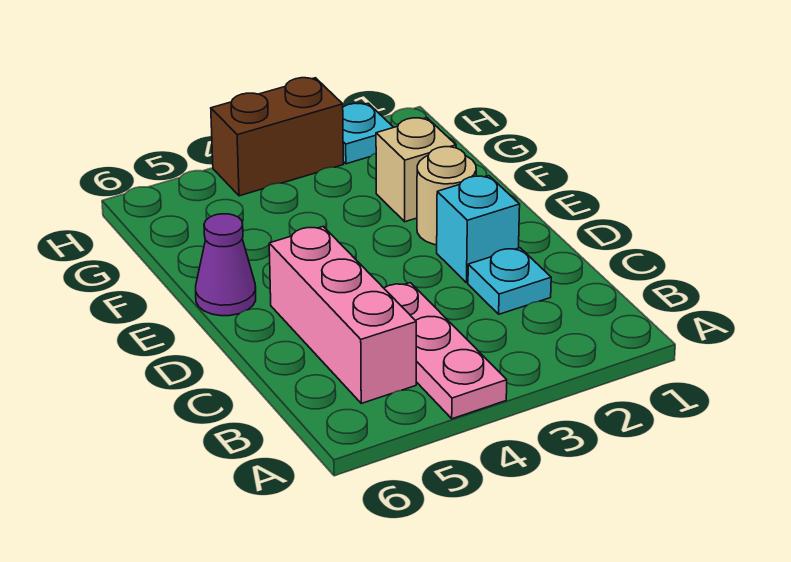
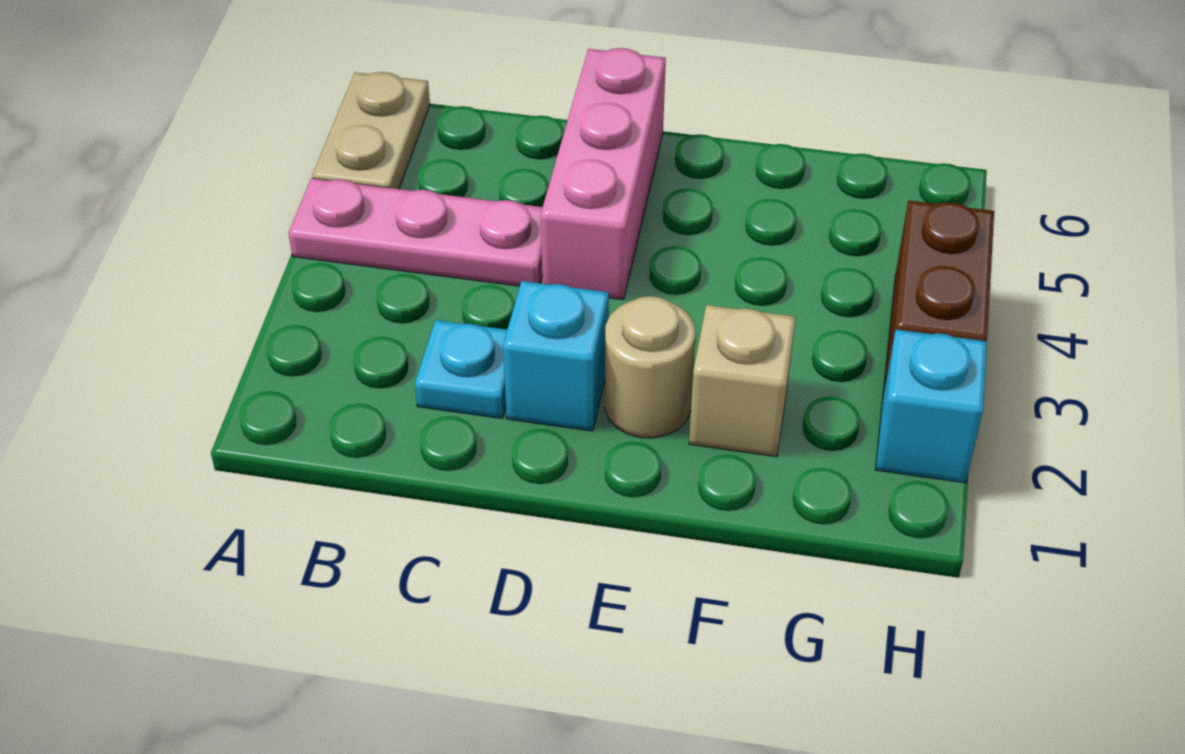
none -> tan plate A5:A6 level 1
pink brick B5:D5 level 1 -> pink brick D4:D6 level 1
purple cone E6 level 1 -> none
cyan plate H2 level 1 -> cyan brick H2 level 1

